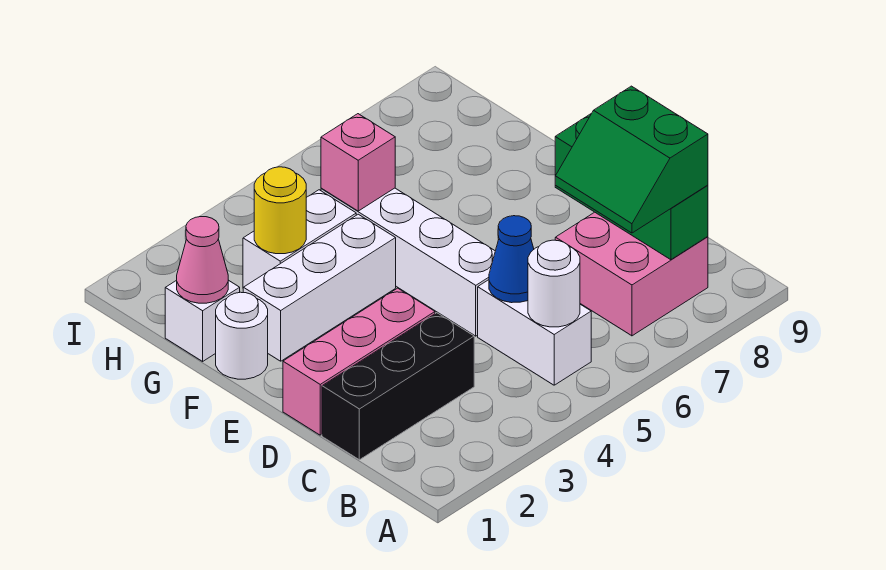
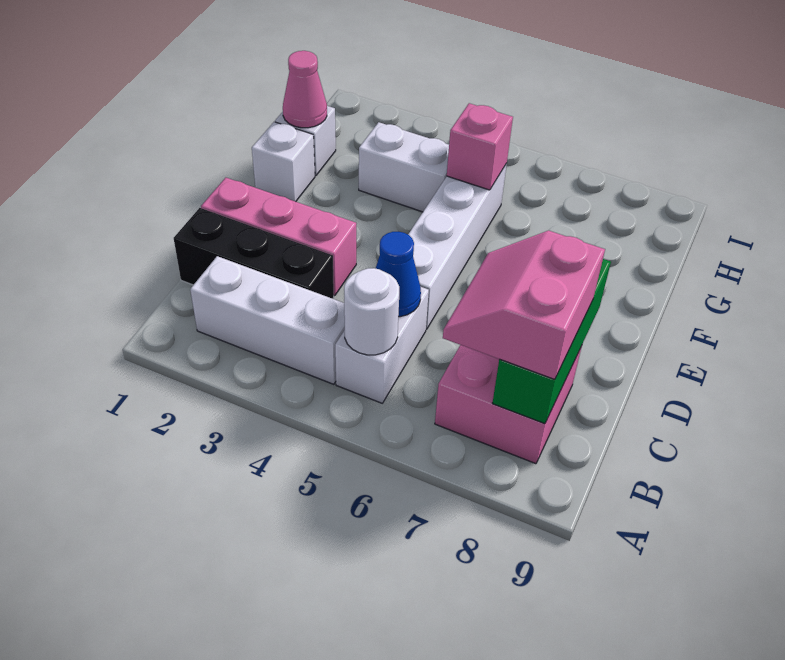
green slope B7:C8 level 3 top 8 -> pink slope B7:C8 level 3 top 8
white round brick F1 level 1 -> white brick F1 level 1
white brick F2:F4 level 1 -> white brick B2:B4 level 1
yellow round brick G3 level 2 -> none

